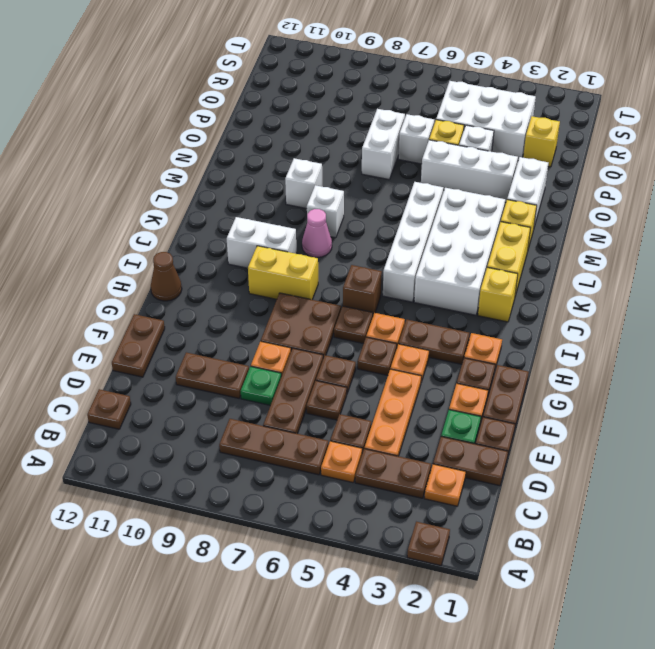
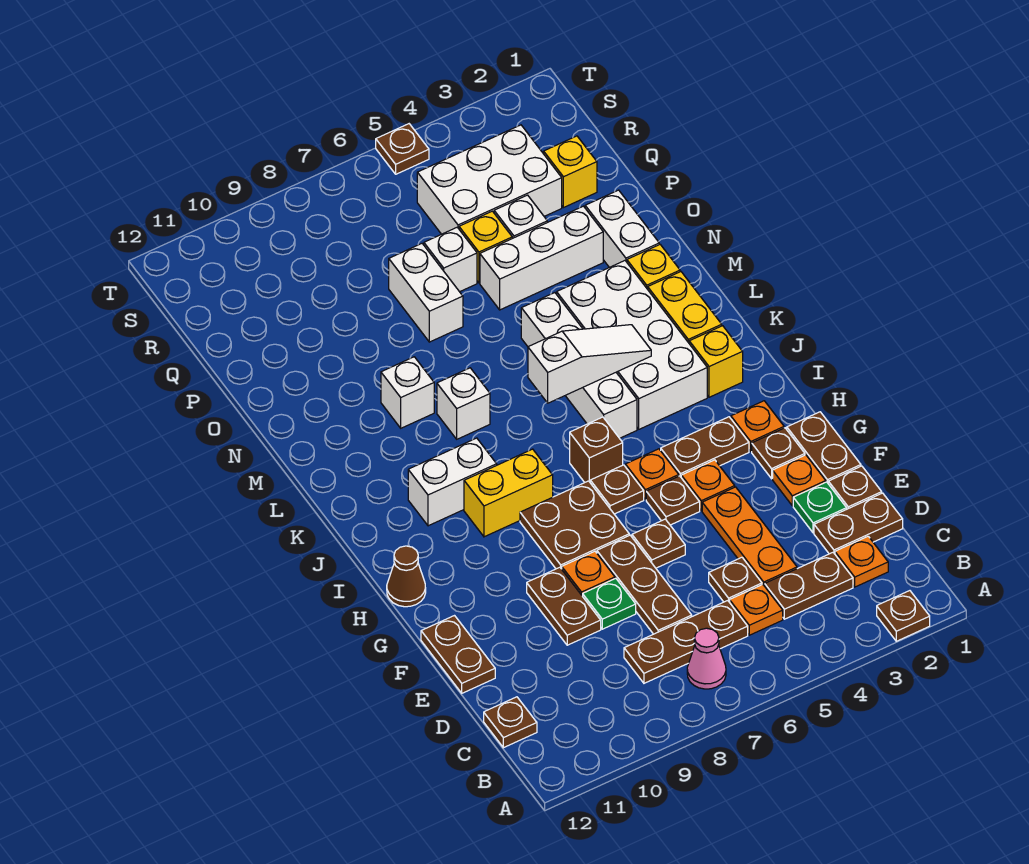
brown plate E6 level 1 -> brown plate T5 level 1
brown plate E9:E10 level 1 -> brown plate E9:F9 level 1
none -> white slope K4:K6 level 2 top 6
pink cone K8 level 1 -> pink cone B7 level 1

